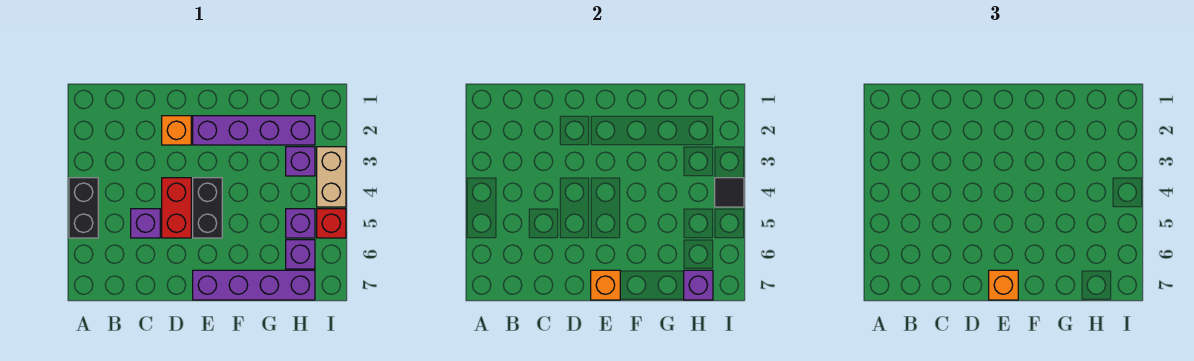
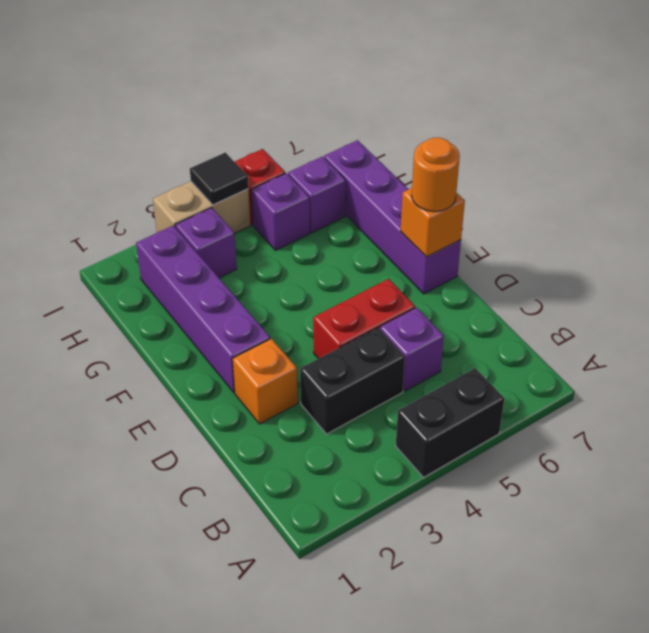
black brick E4:E5 level 1 -> black brick C3:C4 level 1
orange brick E7 level 3 -> orange round brick E7 level 3
purple brick H7 level 2 -> none

